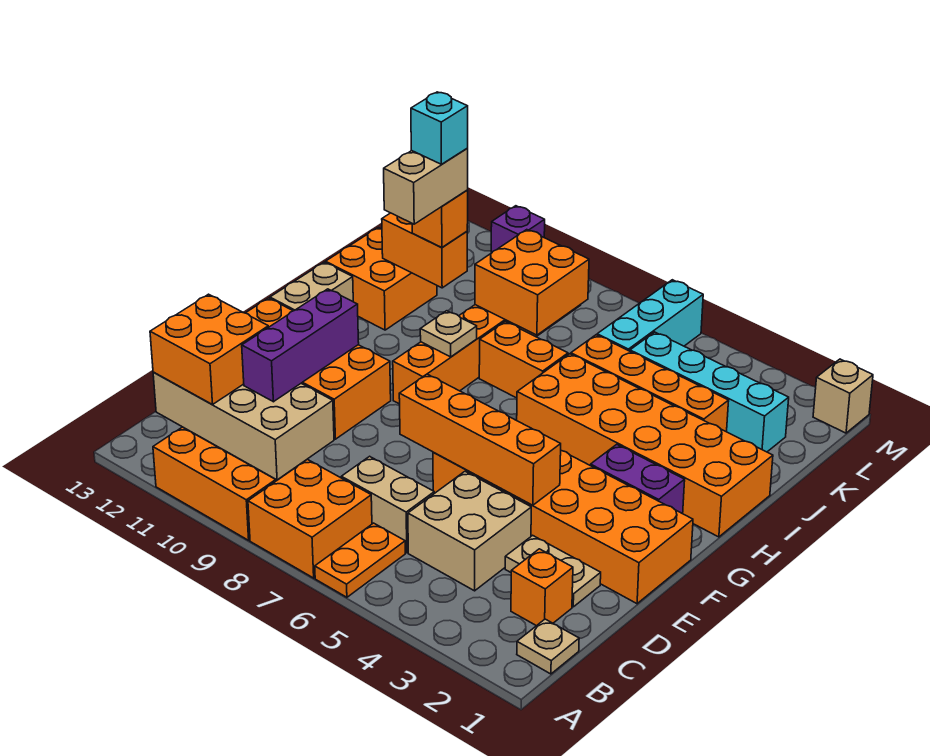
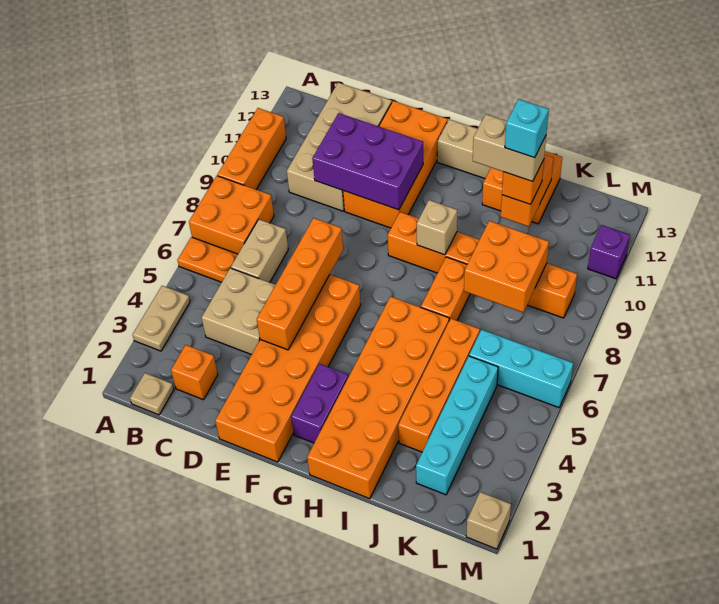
orange brick C12:D13 level 2 -> none
tan plate D2:D3 level 1 -> tan plate A3:A4 level 1
purple brick D11:F11 level 2 -> purple brick D10:F11 level 2
tan plate H9 level 2 -> tan brick H9 level 2

